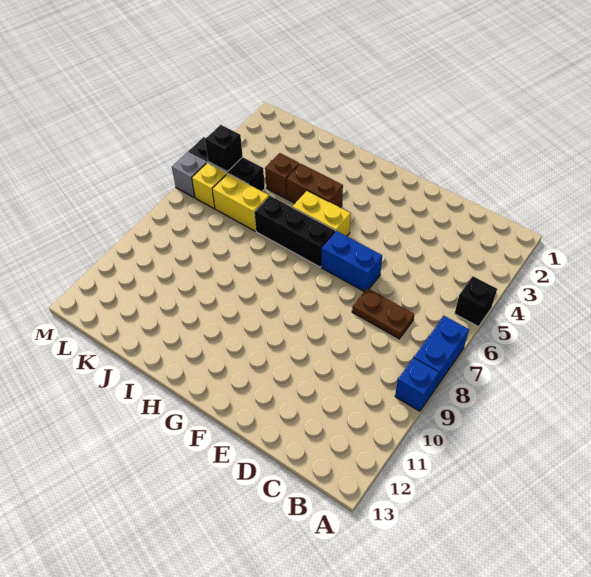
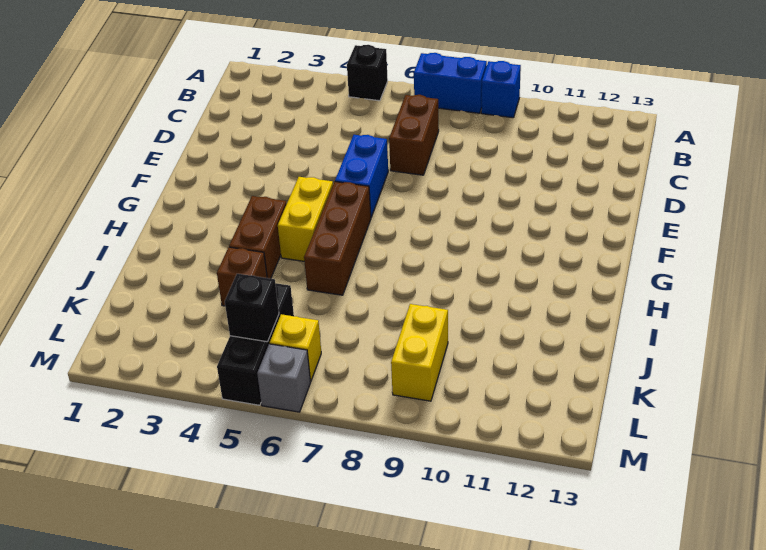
brown plate C7:D7 level 1 -> brown brick C7:D7 level 1
black brick G6:I6 level 1 -> brown brick G6:I6 level 1
yellow brick J6:K6 level 1 -> yellow brick K9:L9 level 1

